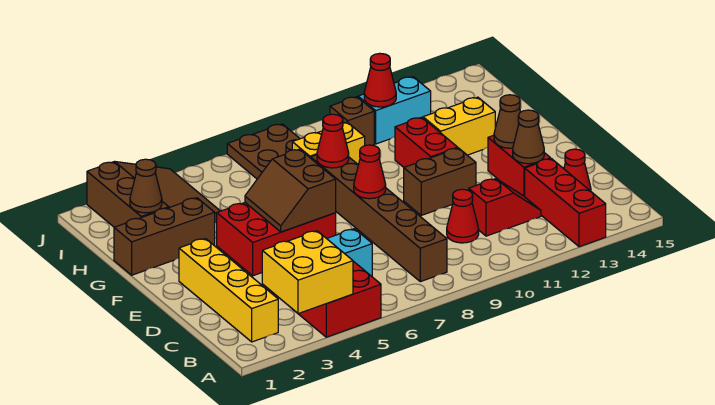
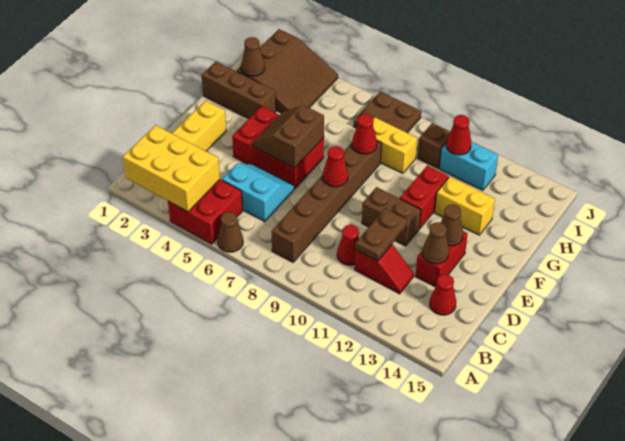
yellow brick A3:B4 level 2 -> yellow brick A2:B4 level 2
none -> brown cone A6 level 1
red brick A13:C13 level 1 -> none
none -> brown plate C11:D11 level 2

